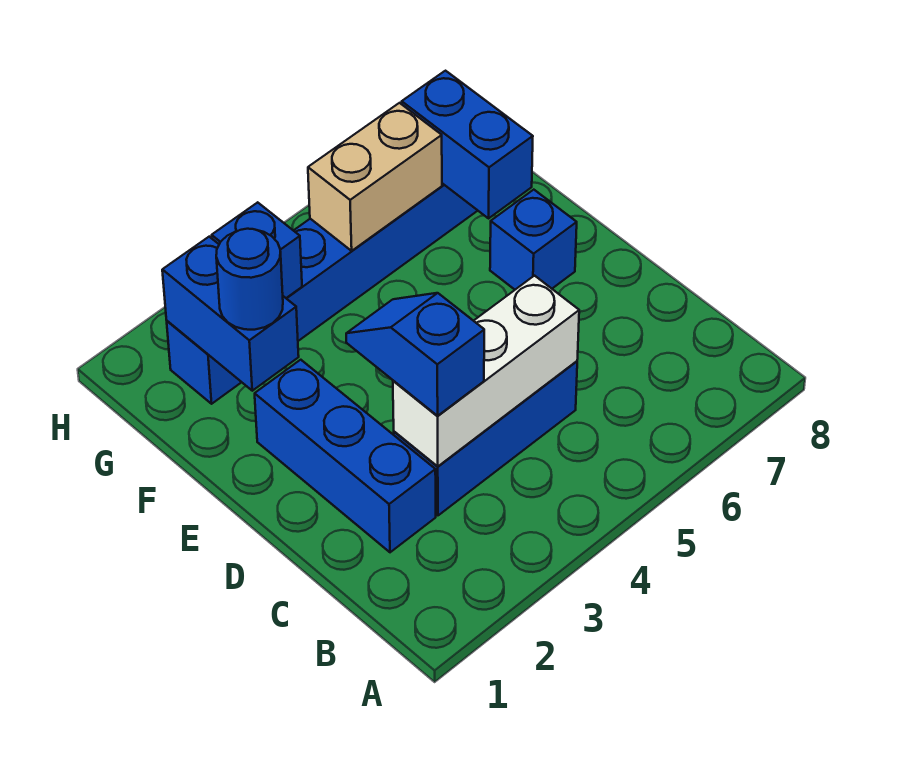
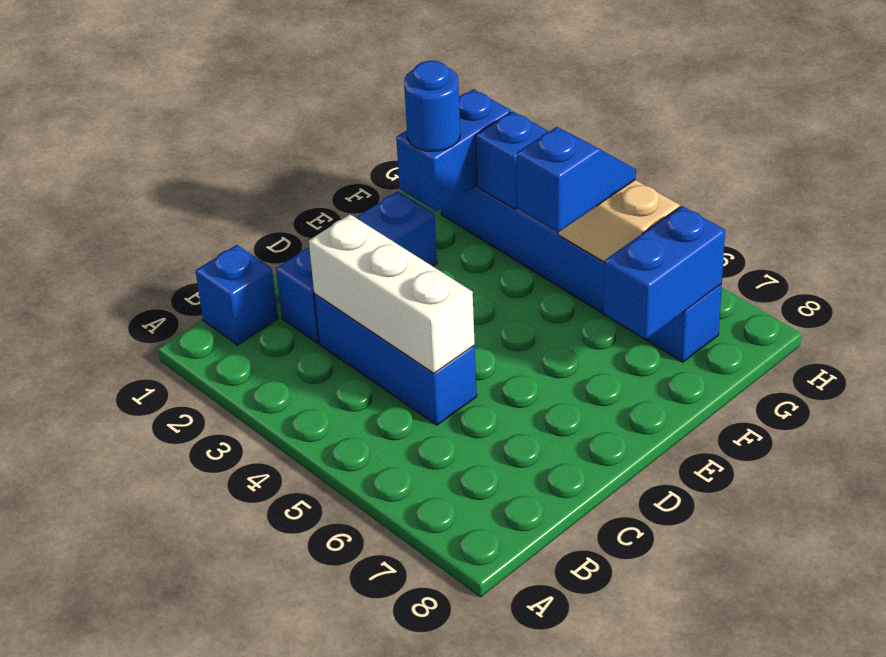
blue slope C3:D3 level 3 top C -> blue slope F5:G5 level 3 top F
blue brick E7 level 1 -> blue brick B1 level 1

